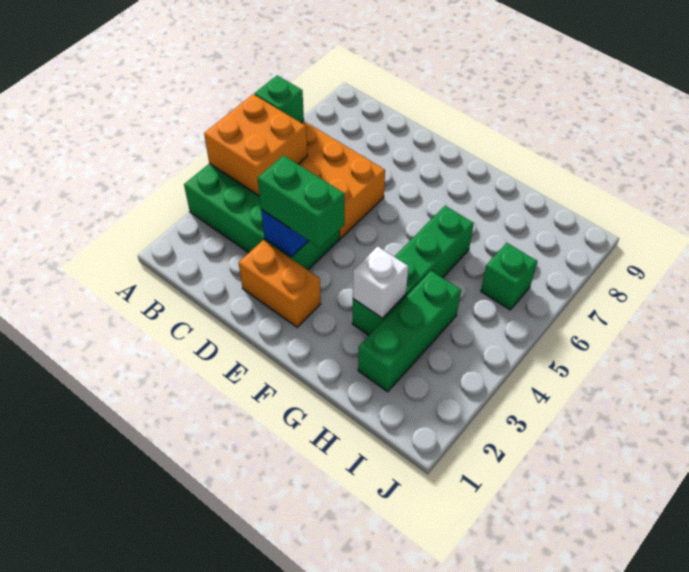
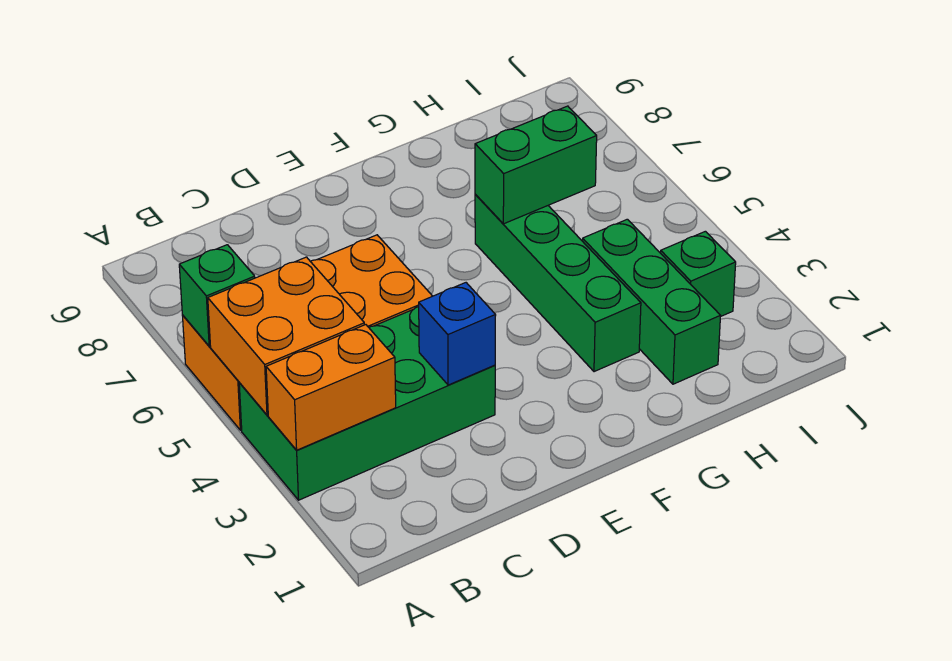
orange brick D2:E2 level 1 -> orange brick A3:B3 level 2
green brick D3:E3 level 3 -> green brick G6:H6 level 2
white brick G3 level 2 -> none
green brick I6 level 1 -> green brick I3 level 1

